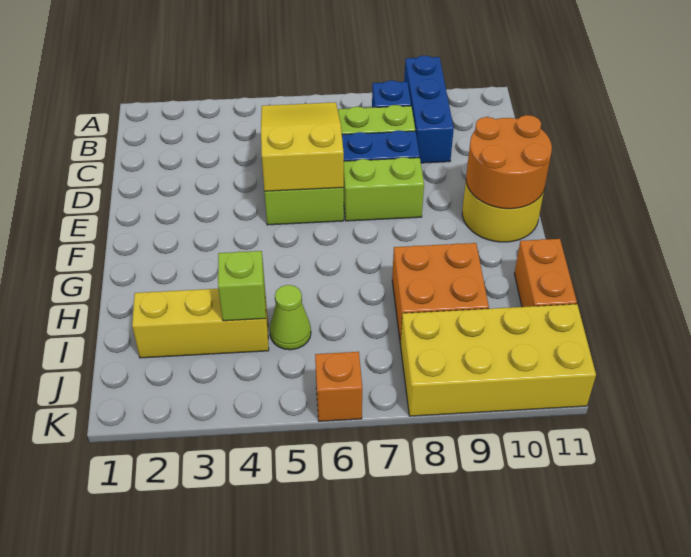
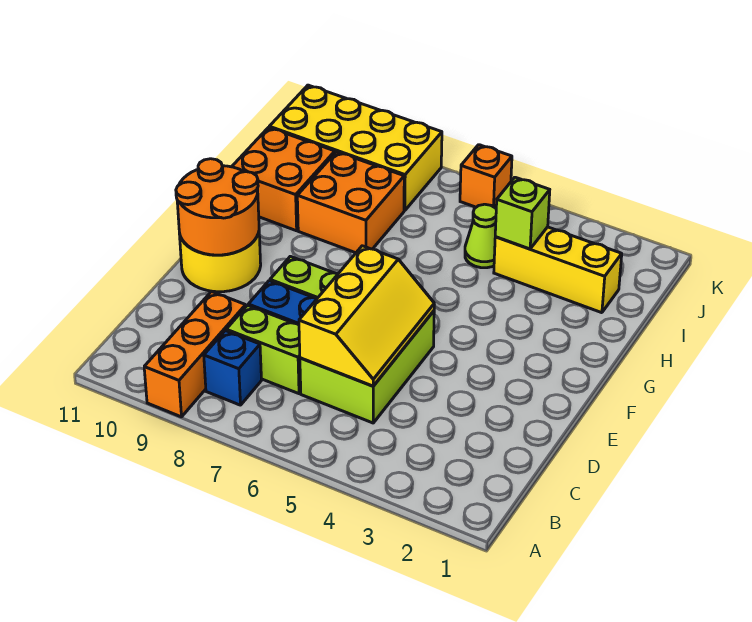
blue brick A9:C9 level 1 -> orange brick A9:C9 level 1
yellow slope C5:E6 level 2 top E -> yellow slope C5:E6 level 2 top 6
orange brick H11:I11 level 1 -> orange brick H10:I11 level 1

